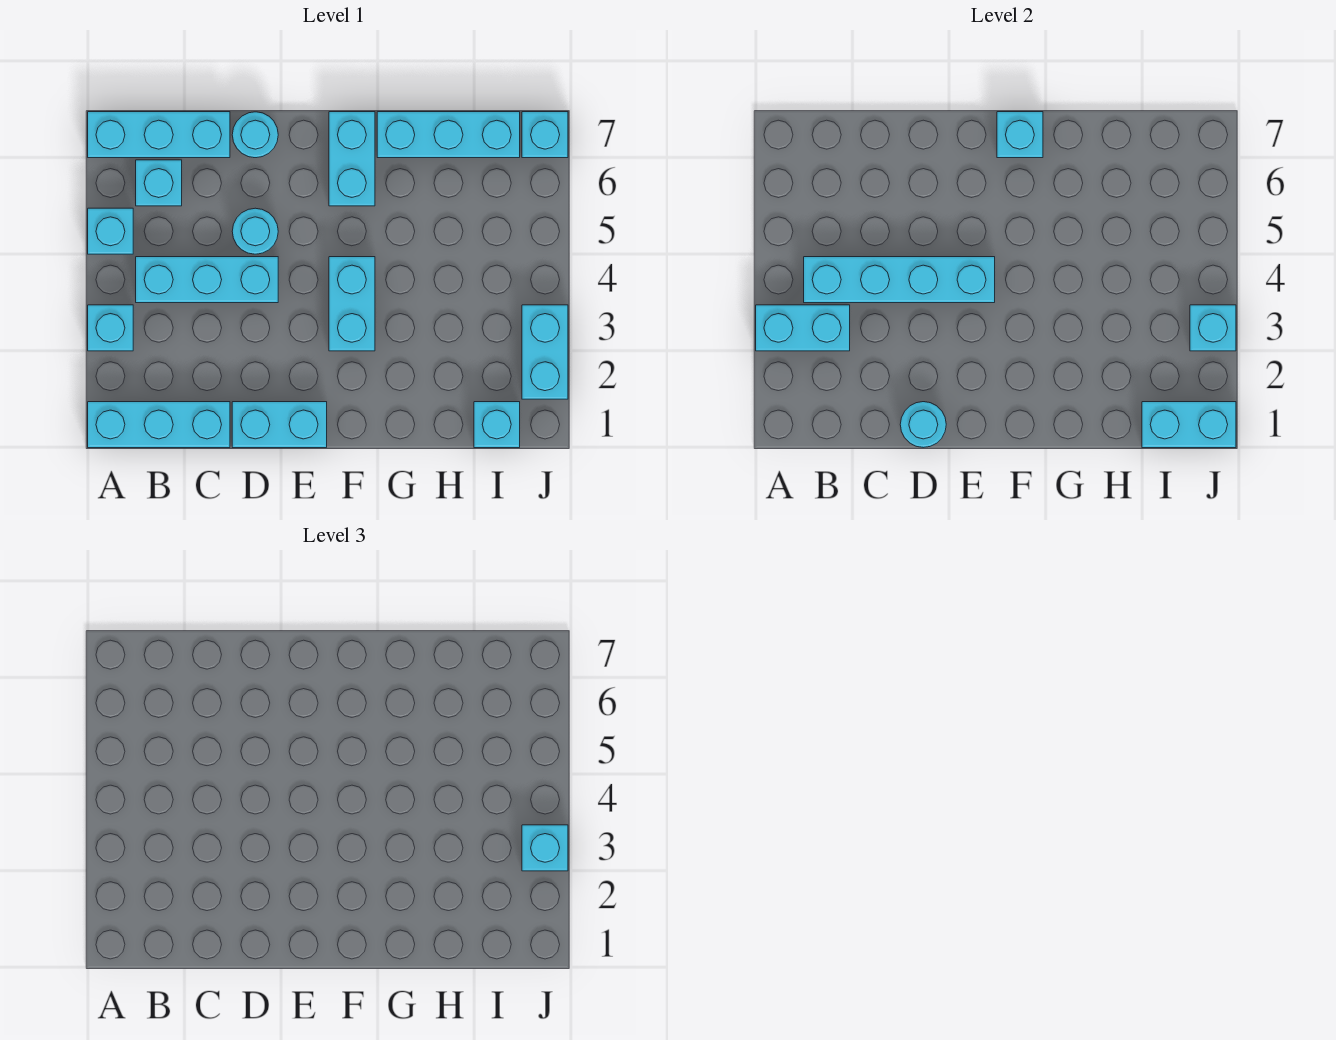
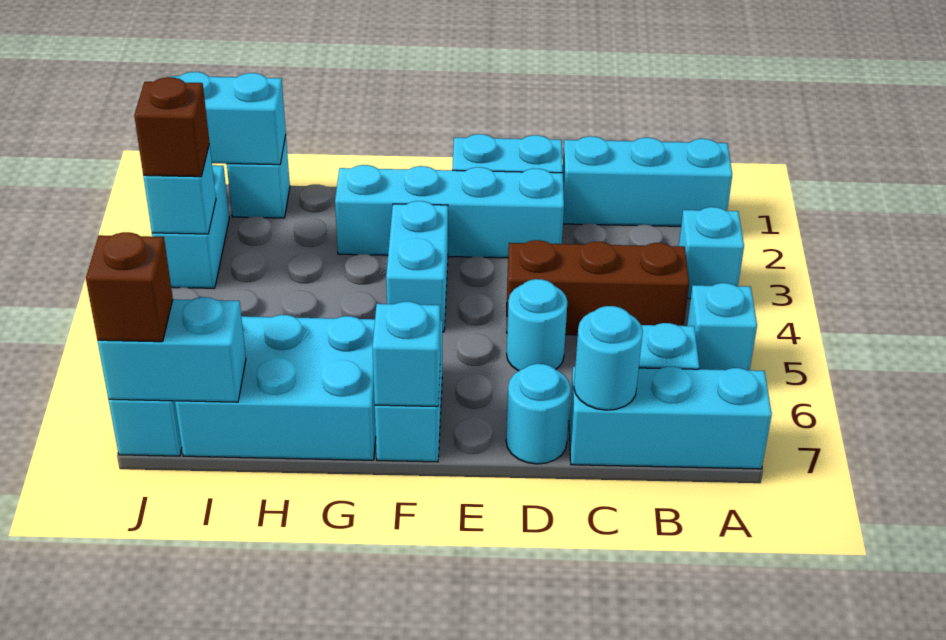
cyan brick A3:B3 level 2 -> cyan brick I7:J7 level 2
cyan brick B4:D4 level 1 -> brown brick B4:D4 level 1
cyan brick B4:E4 level 2 -> cyan brick D2:G2 level 1
cyan round brick D1 level 2 -> cyan round brick C7 level 2
cyan brick G7:I7 level 1 -> cyan brick G6:I7 level 1
cyan brick J3 level 3 -> brown brick J3 level 3
none -> brown brick J7 level 3

